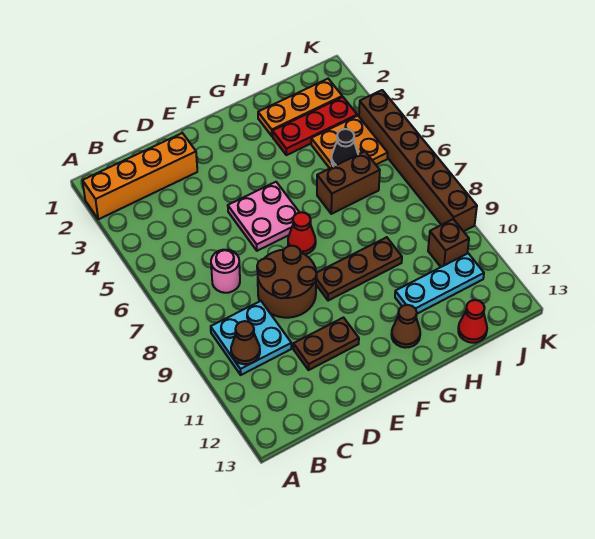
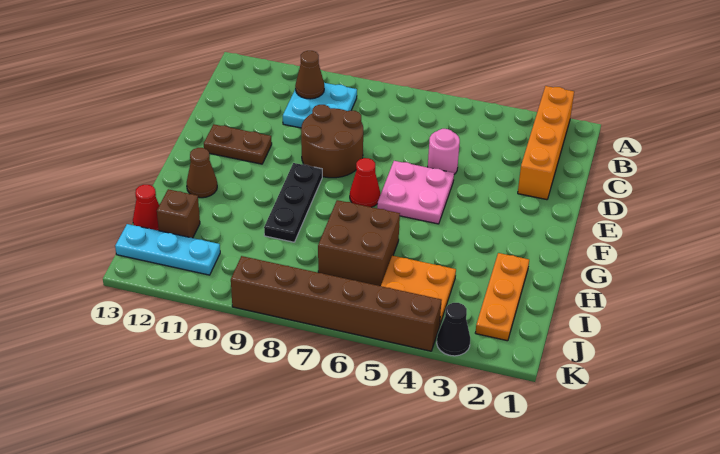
pink round brick C7 level 1 -> pink round brick D5 level 1
brown plate D11:E11 level 1 -> brown plate E11:E12 level 1
brown plate F9:H9 level 1 -> black plate F9:H9 level 1
red plate H3:J3 level 1 -> none
brown brick H6:I6 level 1 -> brown brick H6:I7 level 1
cyan plate H11:J11 level 1 -> cyan plate J11:J13 level 1
black cone I5 level 2 -> black cone K3 level 1
brown brick J10 level 1 -> brown brick I12 level 1

